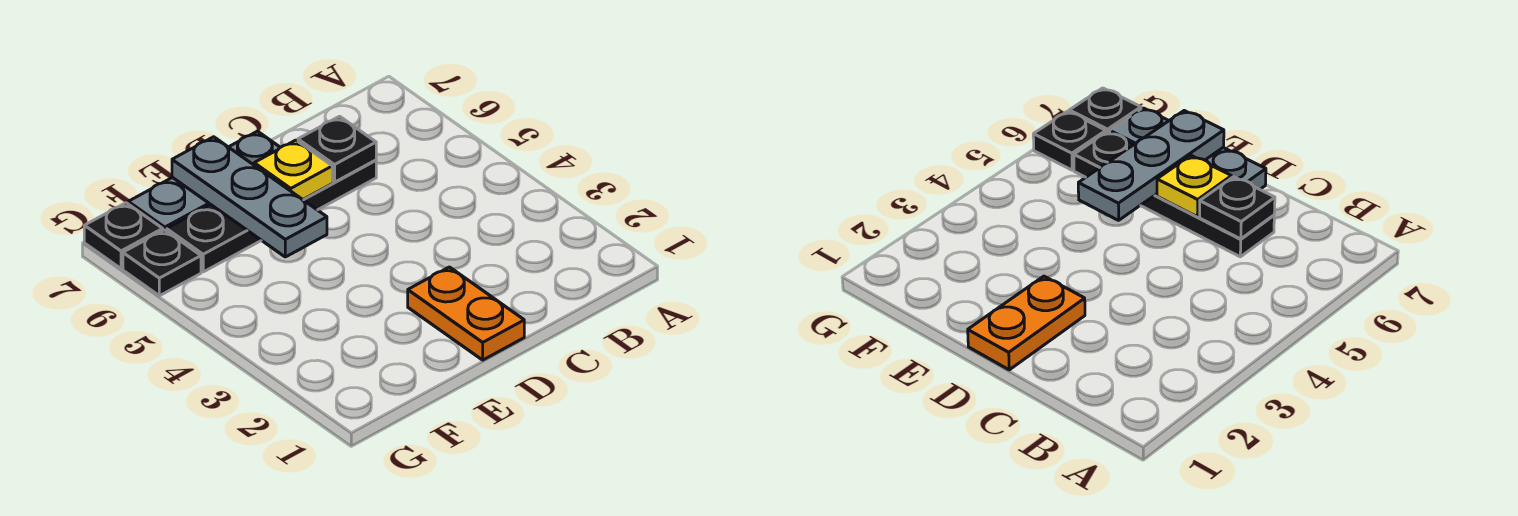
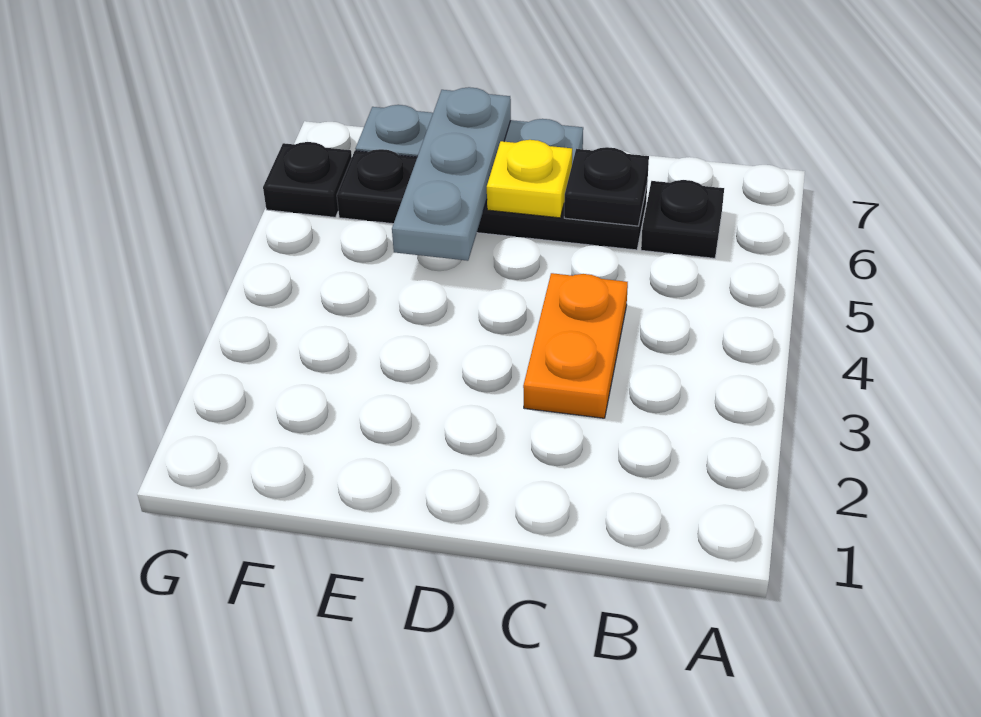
orange plate D1:D2 level 1 -> orange plate C3:C4 level 1
black plate G7 level 1 -> black plate B6 level 1

